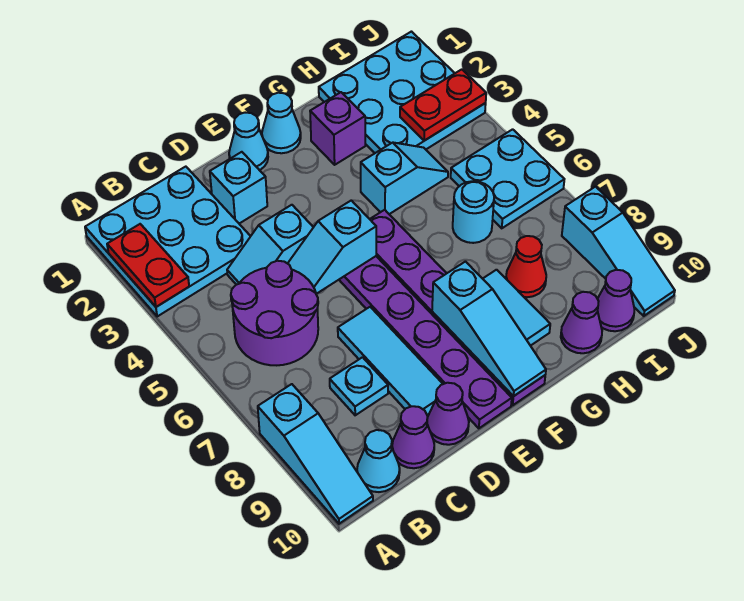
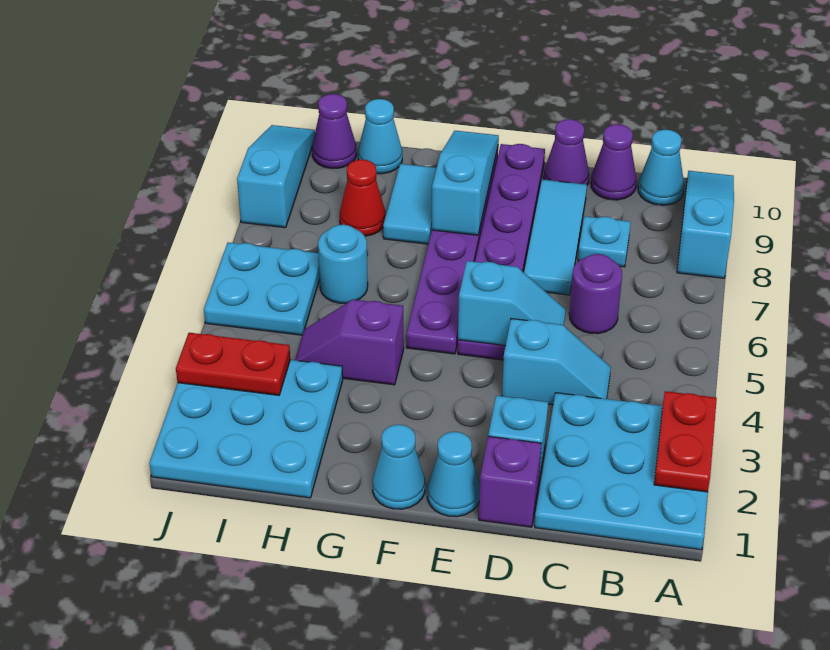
purple round brick B5:C6 level 1 -> purple round brick C6 level 1
purple brick G2 level 1 -> purple brick D1 level 1
cyan slope G4:H4 level 1 top G -> purple slope G4:H4 level 1 top G
purple cone H10 level 1 -> cyan cone H10 level 1

